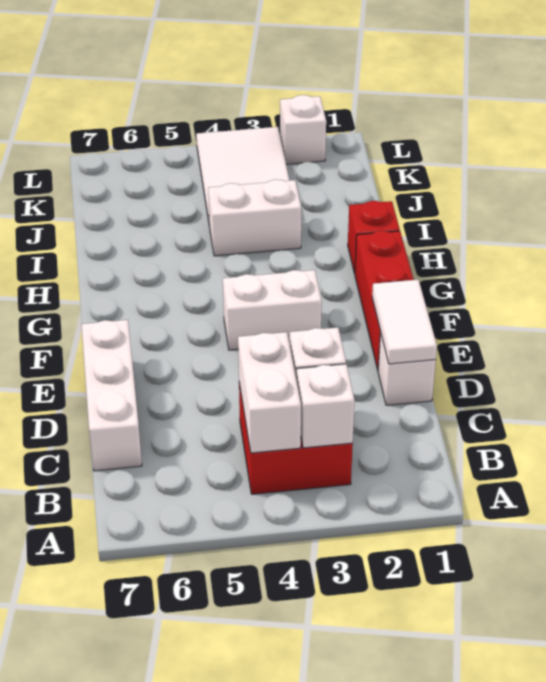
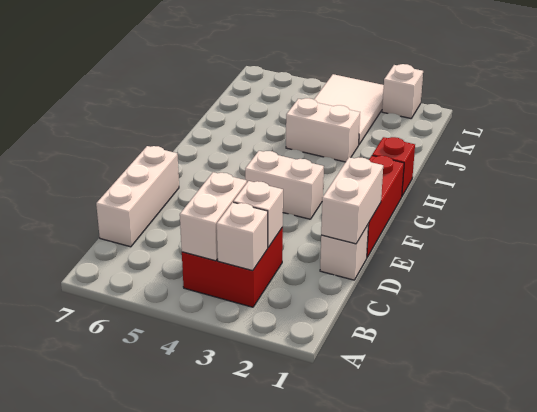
white tile D1:E1 level 2 -> white brick D1:E1 level 2

